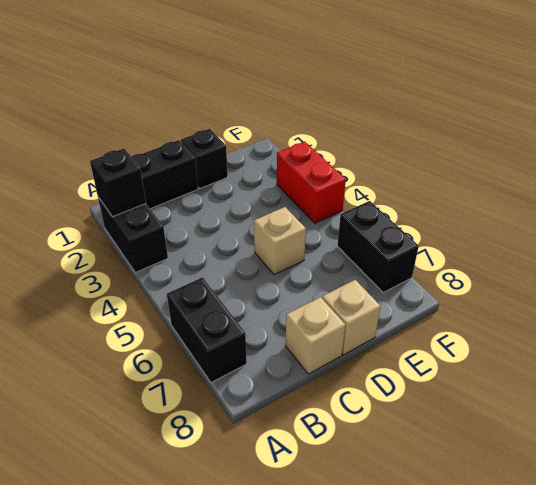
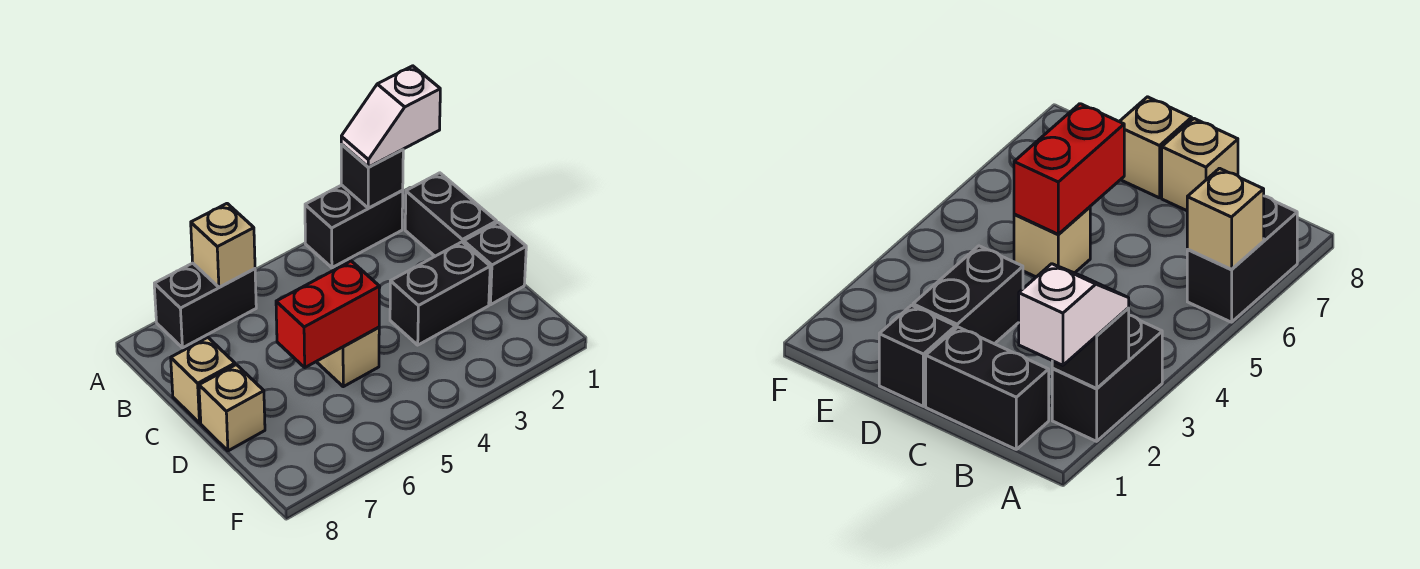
none -> white slope A1:A2 level 3 top 1
none -> tan brick A6 level 2
red brick F3:F4 level 1 -> red brick D5:D6 level 2
black brick F6:F7 level 1 -> black brick D2:D3 level 1

